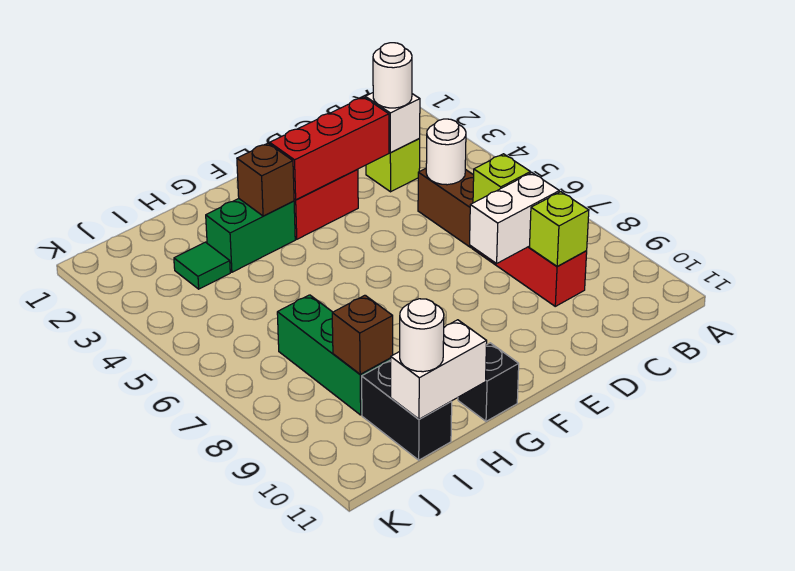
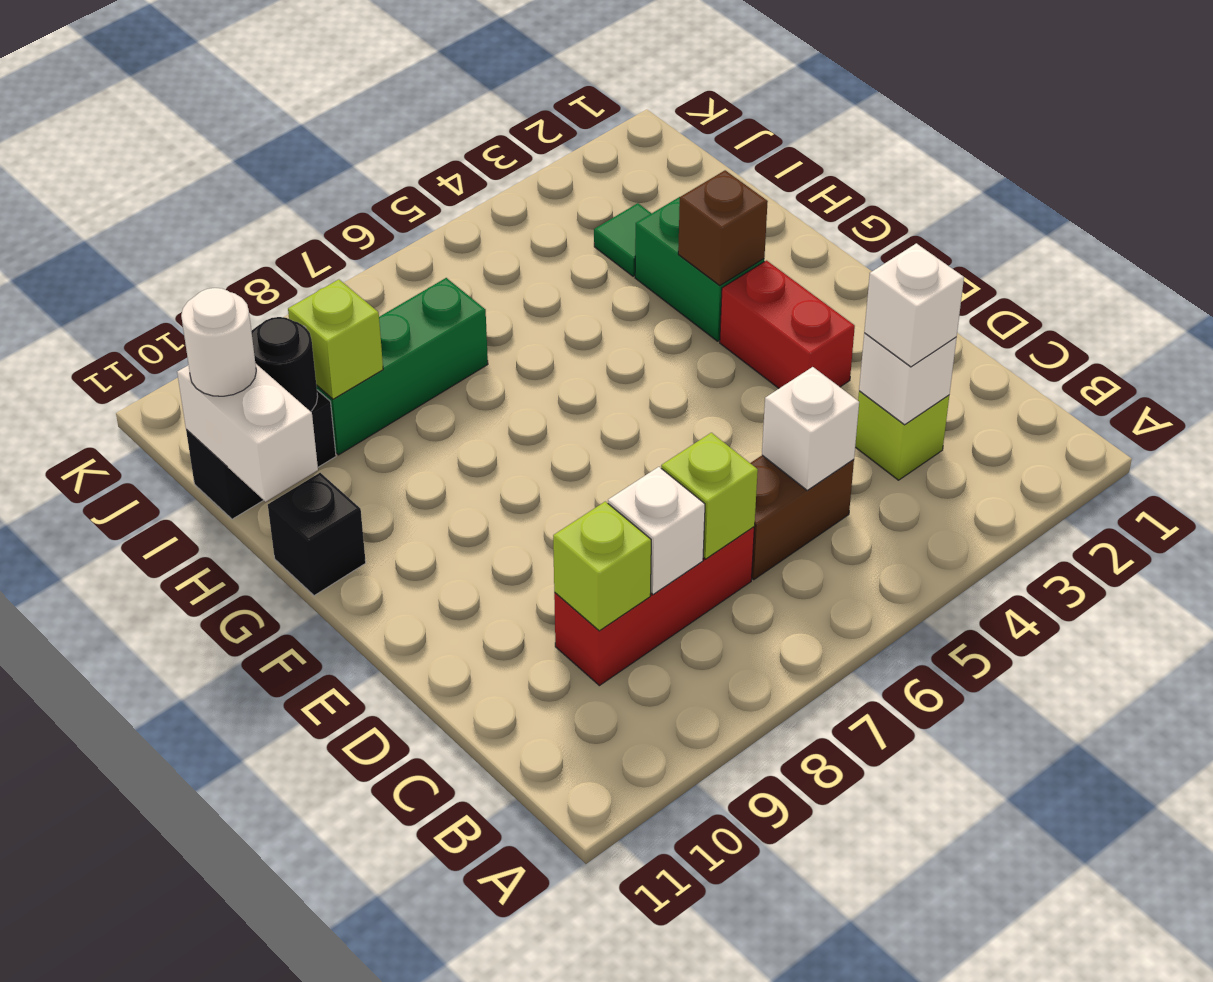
white round brick C3 level 3 -> white brick C3 level 3
white round brick C5 level 2 -> white brick C5 level 2
white brick C8:D8 level 2 -> white brick C8 level 2
red brick D3:F3 level 2 -> none
brown brick I9 level 2 -> lime brick I9 level 2
none -> black round brick I10 level 2

